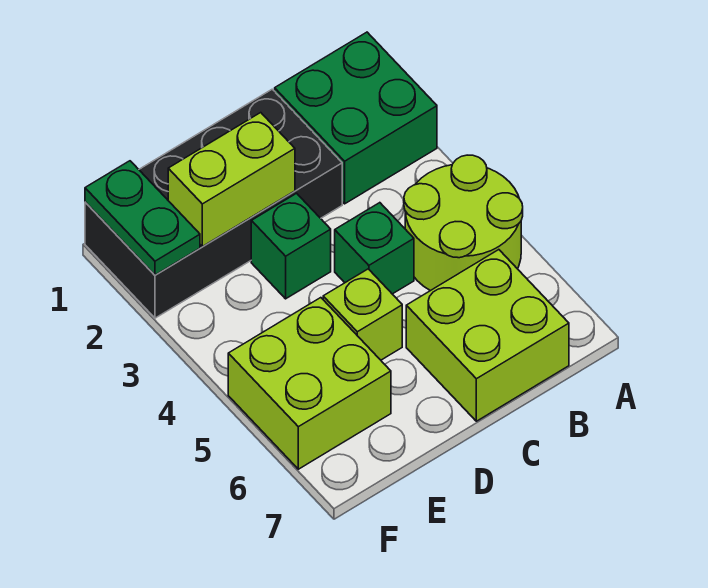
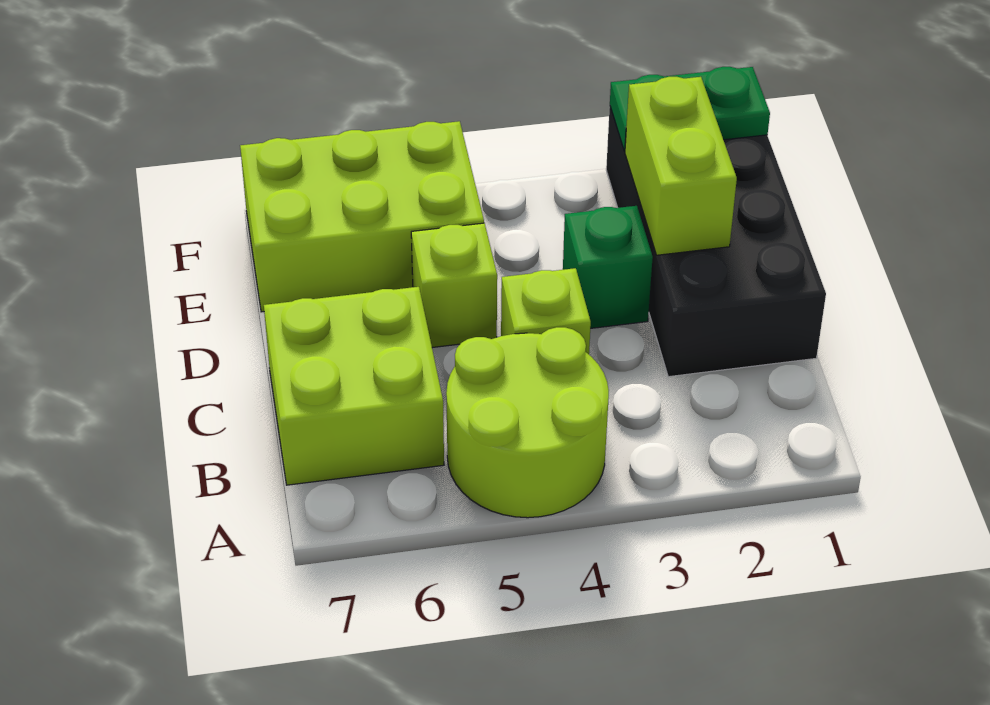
green brick A1:B2 level 1 -> none
green brick C4 level 1 -> lime brick C4 level 1
lime brick E5:F6 level 1 -> lime brick E5:F7 level 1

